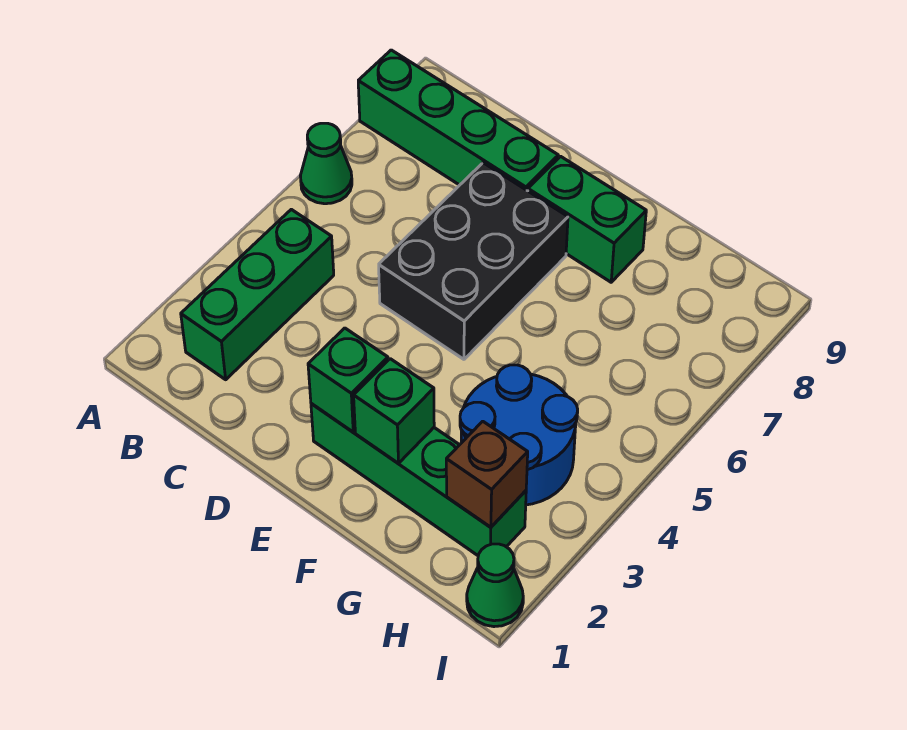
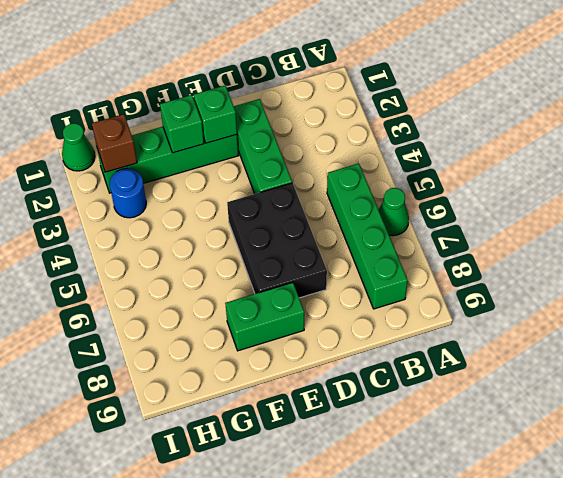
green brick A8:D8 level 1 -> green brick B5:B8 level 1
green brick B2:B4 level 1 -> green brick D2:D4 level 1
blue round brick G3:H4 level 1 -> blue round brick H3 level 1

